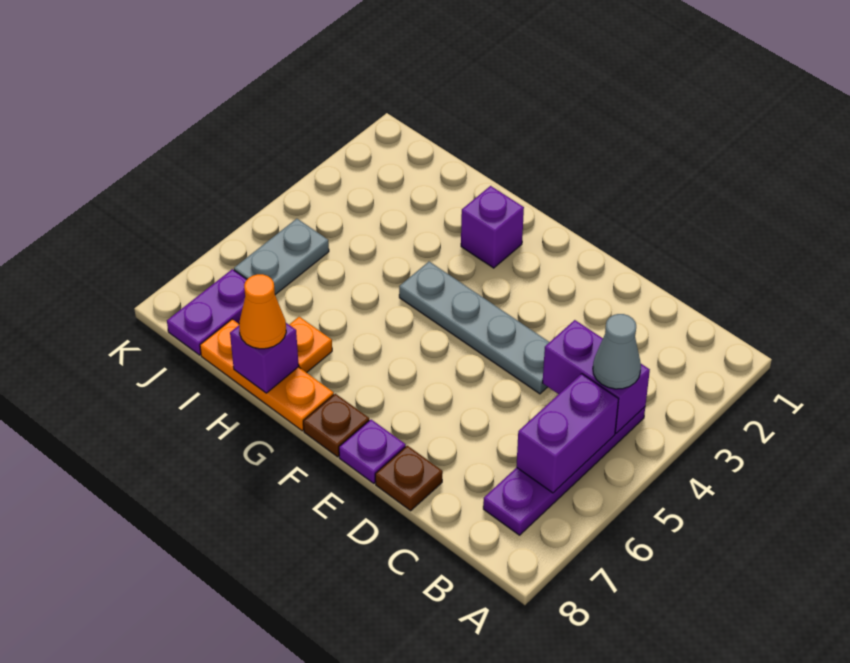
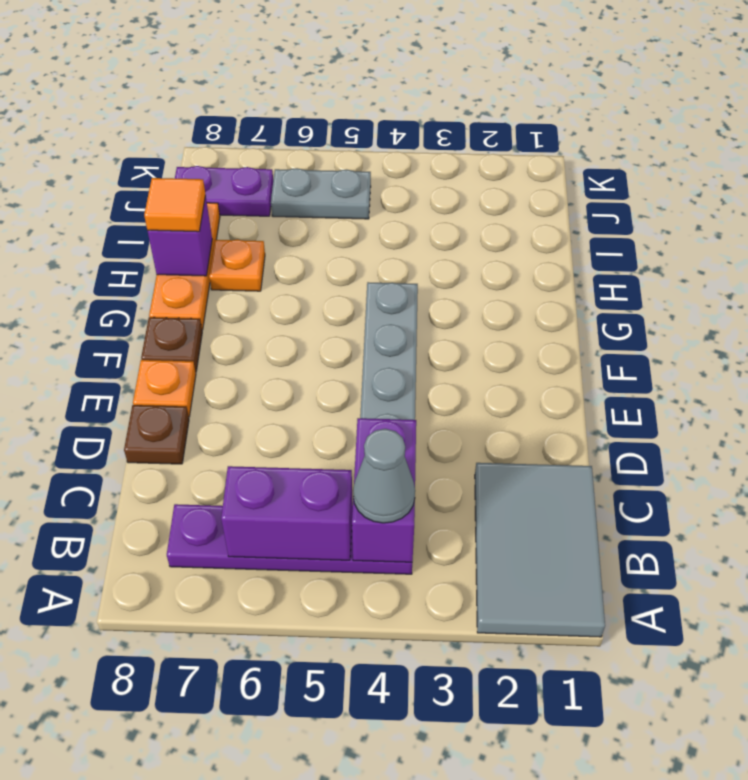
none -> grey tile A1:C2 level 1
purple plate E8 level 1 -> orange plate E8 level 1
purple brick G2 level 1 -> none
orange cone H8 level 3 -> orange tile H8 level 3

